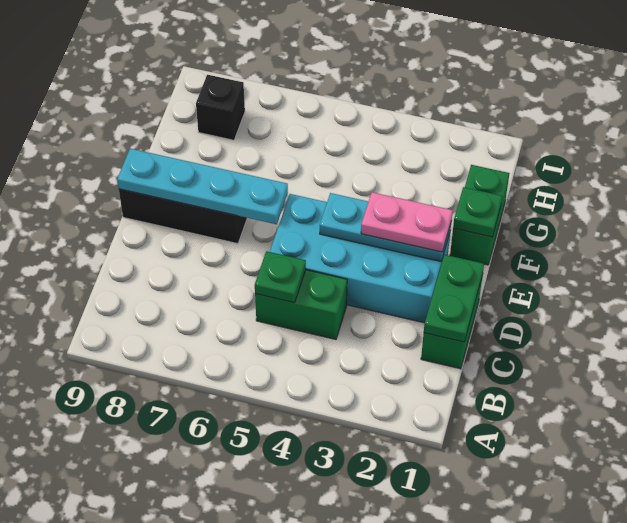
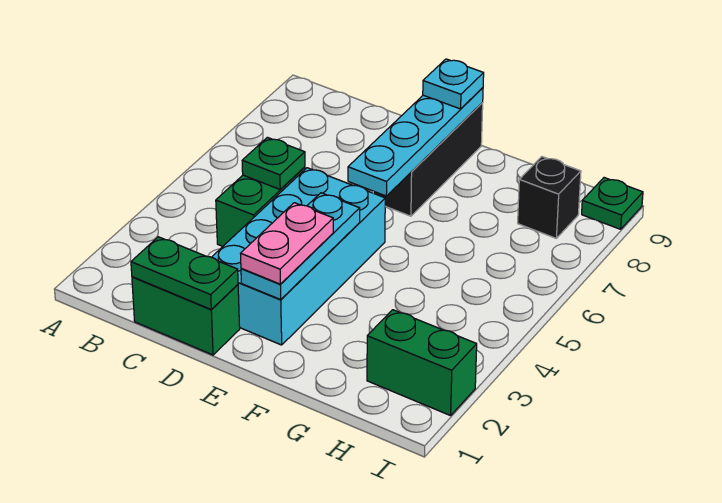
none -> cyan plate E9 level 3
green brick F1:G1 level 1 -> green brick H2:I2 level 1
green plate F1 level 2 -> green plate I9 level 1

